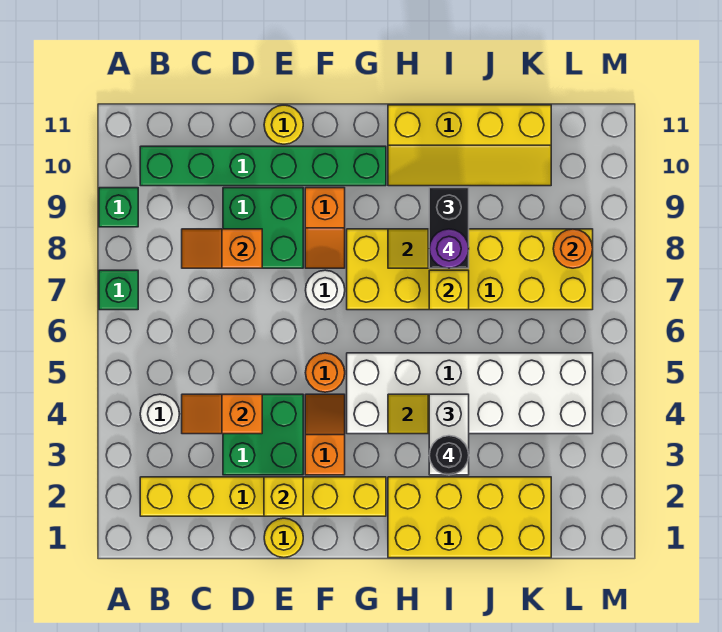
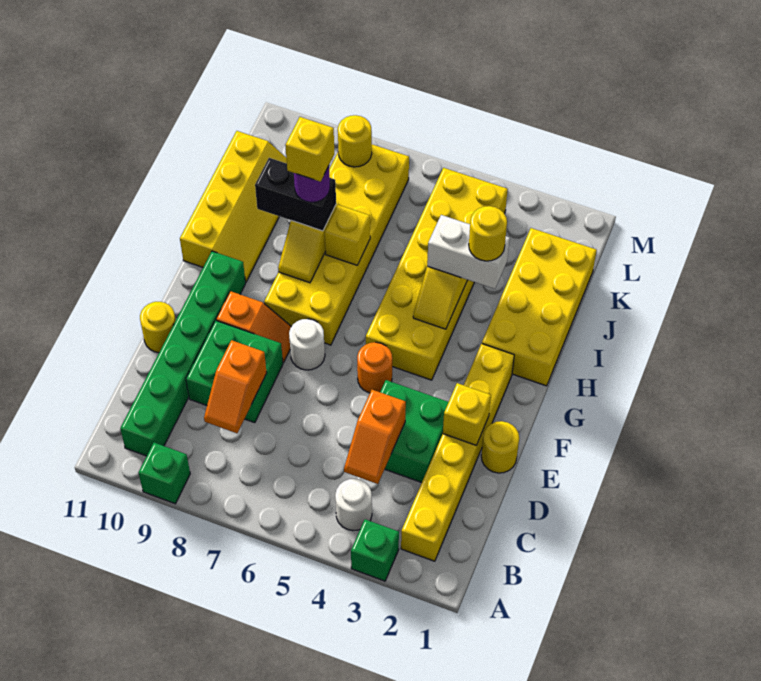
green brick A7 level 1 -> green brick A3 level 1
orange slope F3:F4 level 1 top 3 -> none
white brick G4:L5 level 1 -> yellow brick G4:L5 level 1
black round brick I3 level 4 -> yellow round brick I3 level 4
none -> yellow brick I8 level 5
orange round brick L8 level 2 -> yellow round brick L8 level 2

